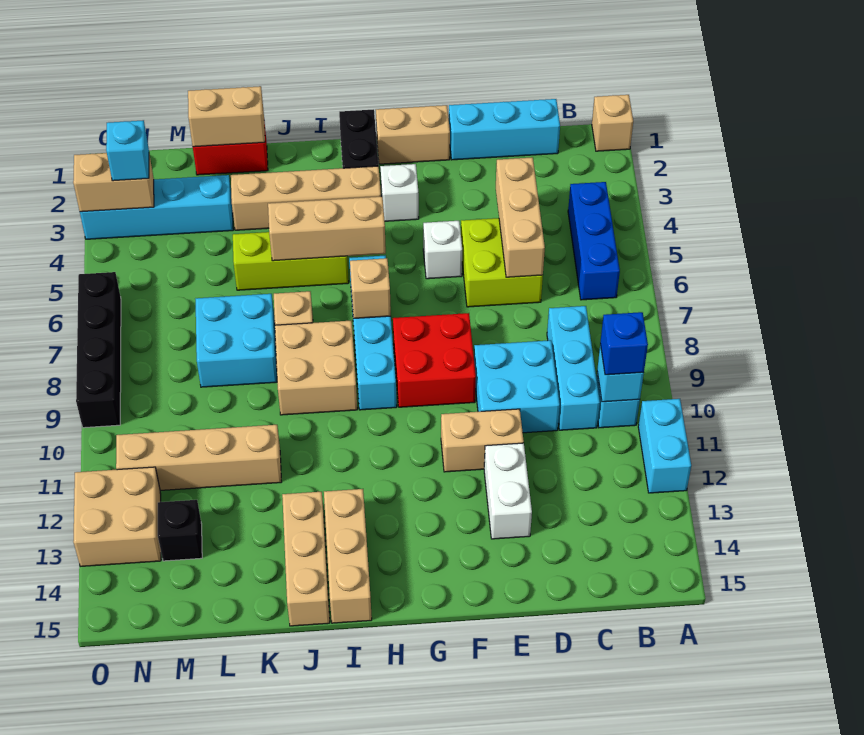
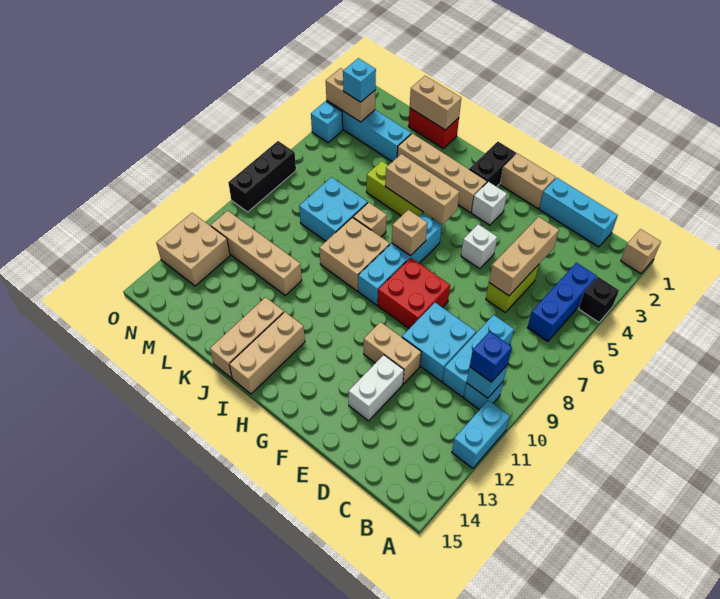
lime brick D5:E6 level 1 -> lime brick D5:D6 level 1
black brick M13 level 1 -> black brick A4 level 1
none -> cyan brick O4 level 1
black brick O6:O9 level 1 -> black brick O7:O9 level 1

